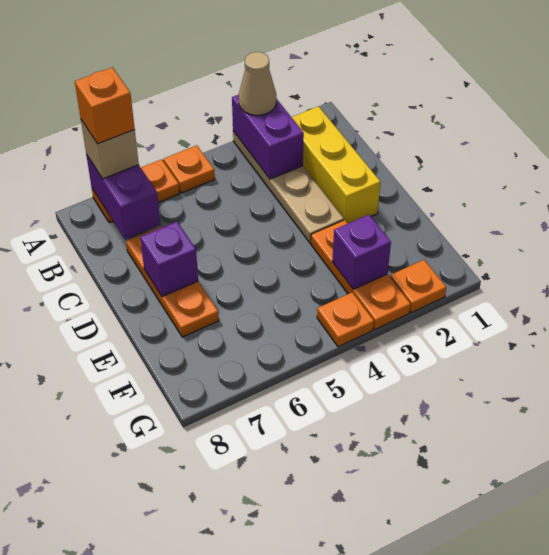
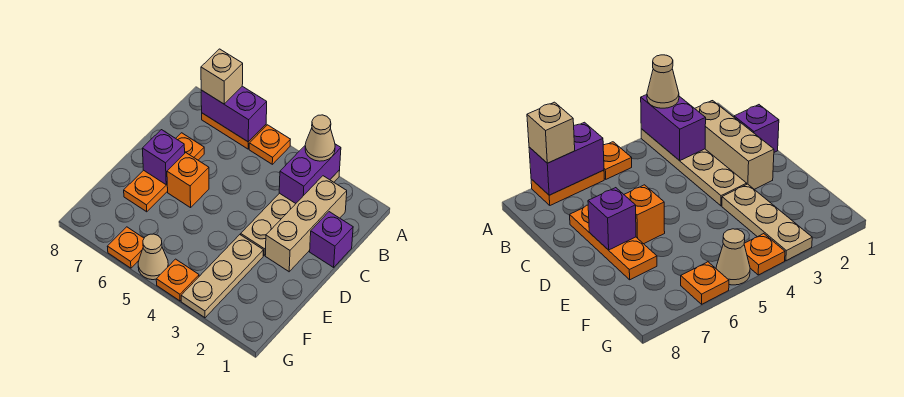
purple brick A7:B7 level 2 -> purple brick A6:A7 level 2
orange brick A7 level 4 -> orange brick D6 level 1
yellow brick B2:D2 level 1 -> tan brick B2:D2 level 1
orange plate E3:G3 level 1 -> tan plate E3:G3 level 1
purple brick F3 level 2 -> purple brick C1 level 1
orange plate G2 level 1 -> orange plate G6 level 1
none -> tan cone G5 level 1

